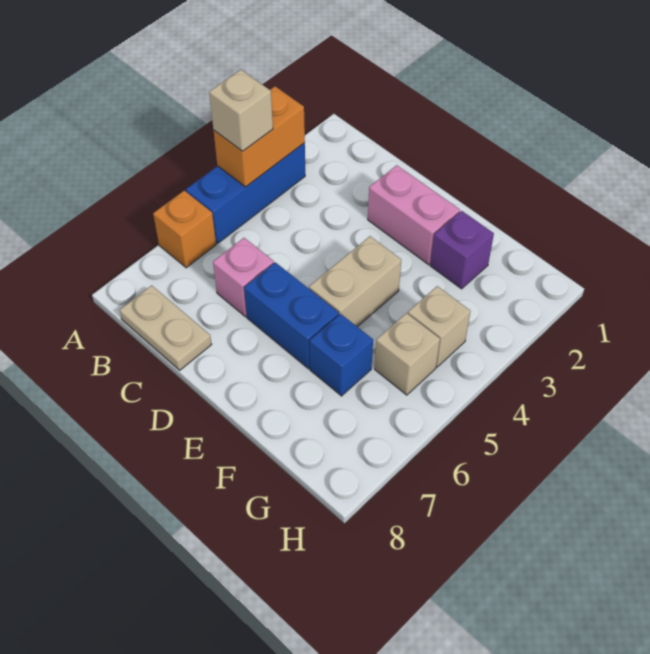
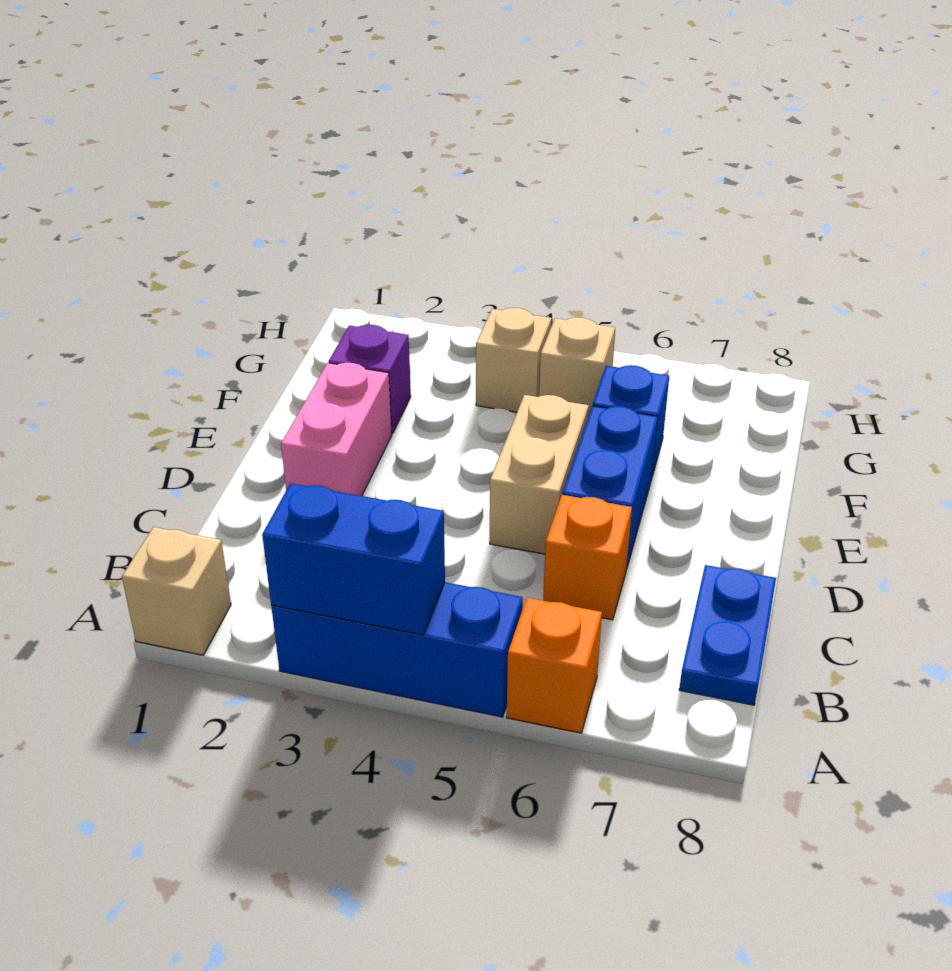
orange brick A3:A4 level 2 -> blue brick A3:A4 level 2
tan brick A4 level 3 -> tan brick A1 level 1
tan plate B8:C8 level 1 -> blue plate B8:C8 level 1
pink brick C6 level 1 -> orange brick C6 level 1
tan brick E4:E5 level 1 -> tan brick D5:E5 level 1

